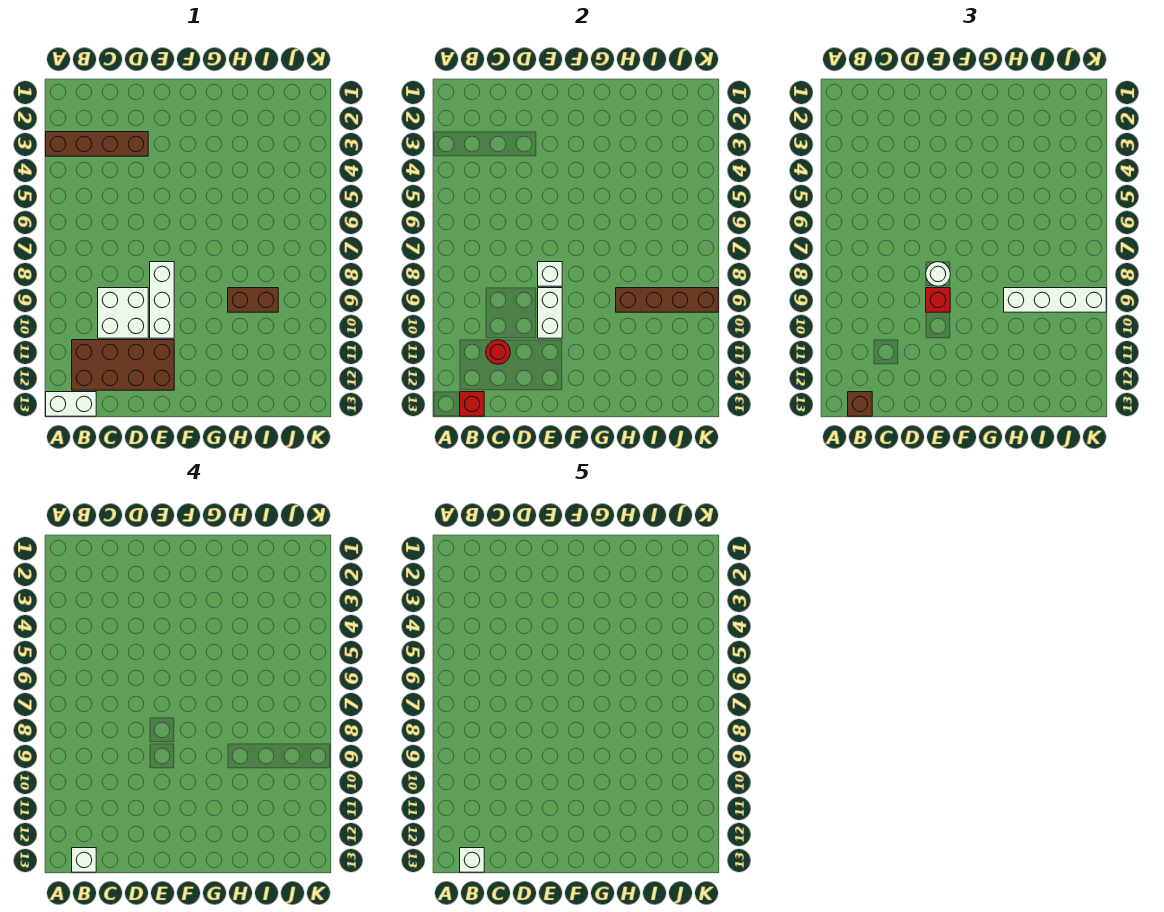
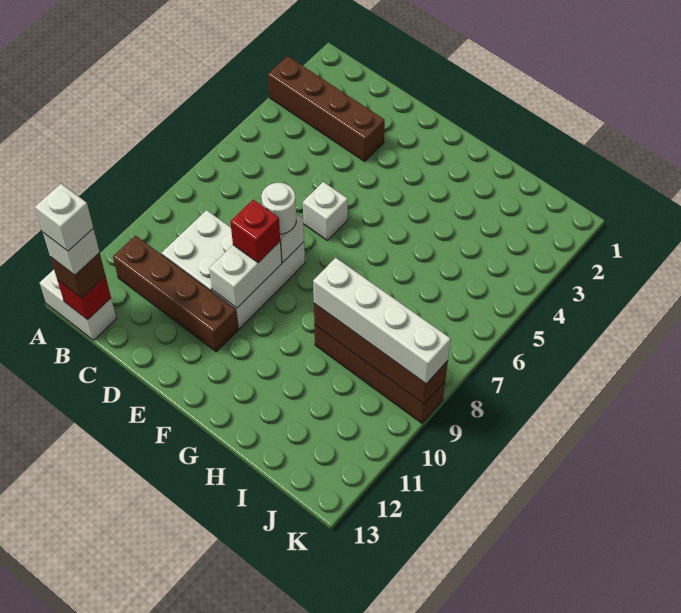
brown brick B11:E12 level 1 -> brown brick B11:E11 level 1
red round brick C11 level 2 -> none
none -> white brick E6 level 1
brown brick H9:I9 level 1 -> brown brick H9:K9 level 1

